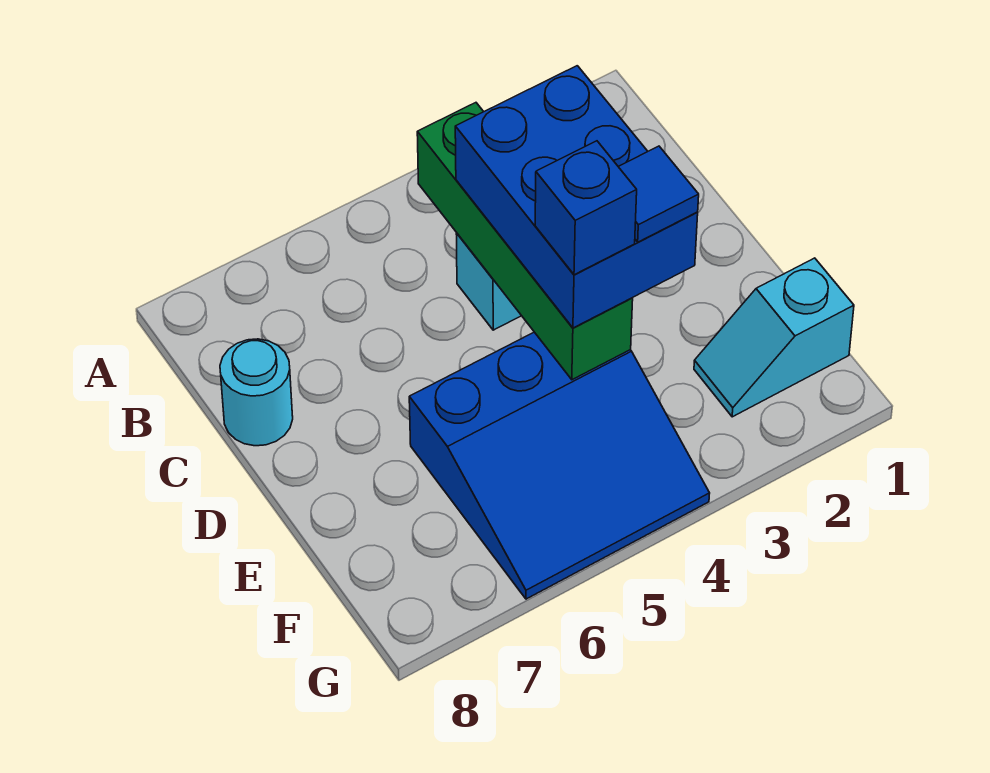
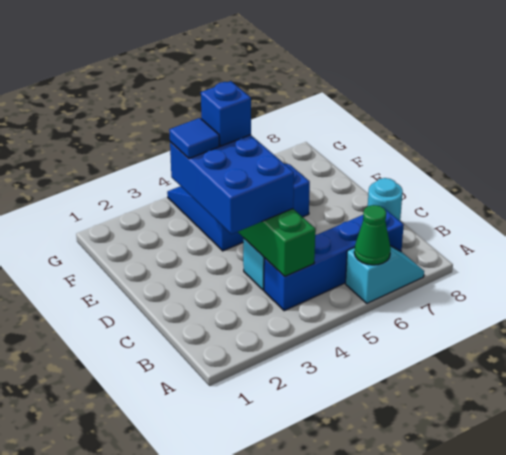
none -> green cone A6 level 2
none -> blue brick B4:B7 level 1
cyan slope F1:F2 level 1 top 1 -> cyan slope A6:A7 level 1 top 6

